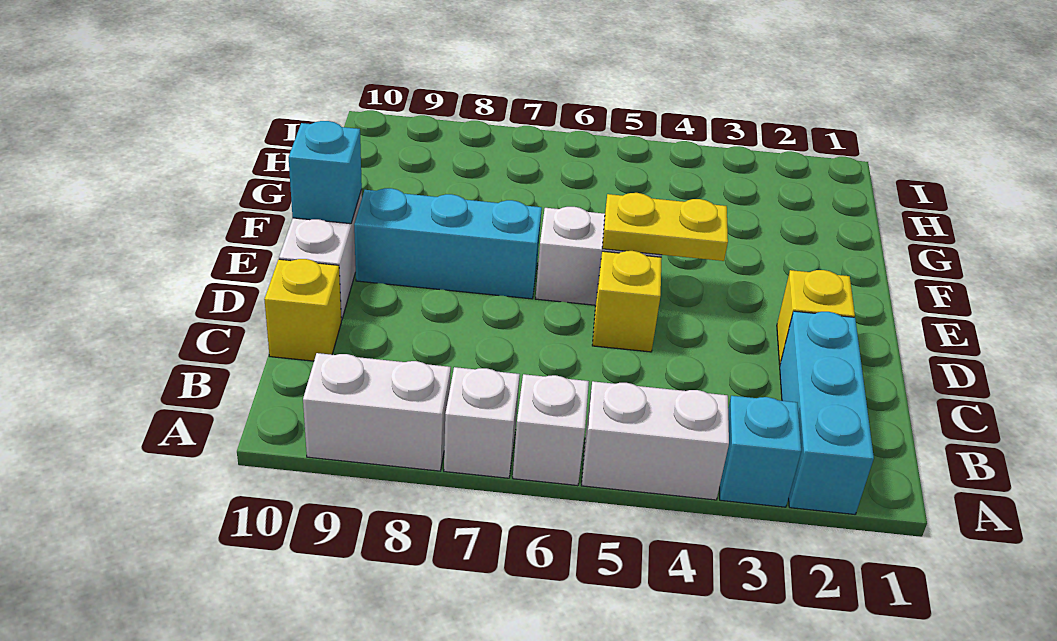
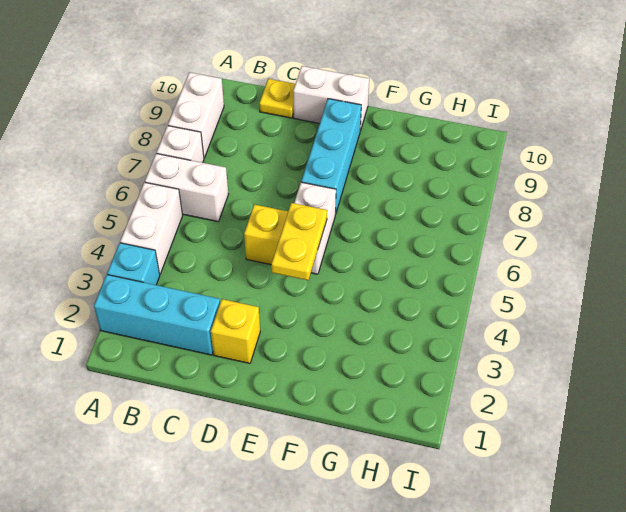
white brick A6 level 1 -> white brick A6:B6 level 1
yellow brick C10 level 1 -> yellow plate C10 level 1
cyan brick E10 level 2 -> none

